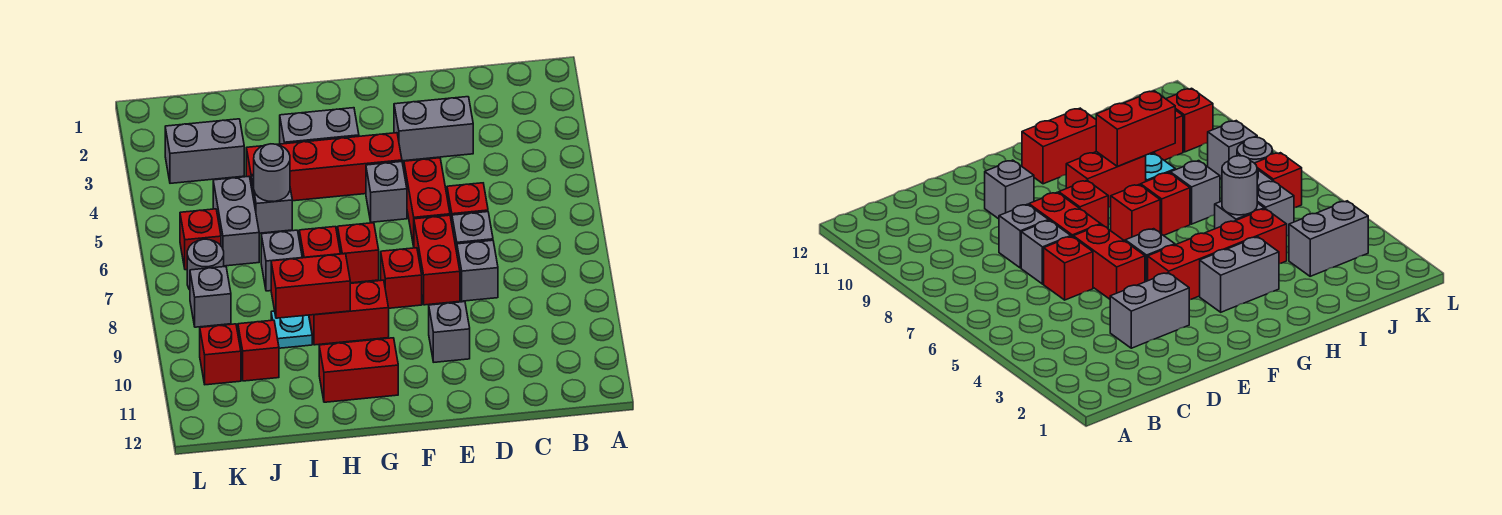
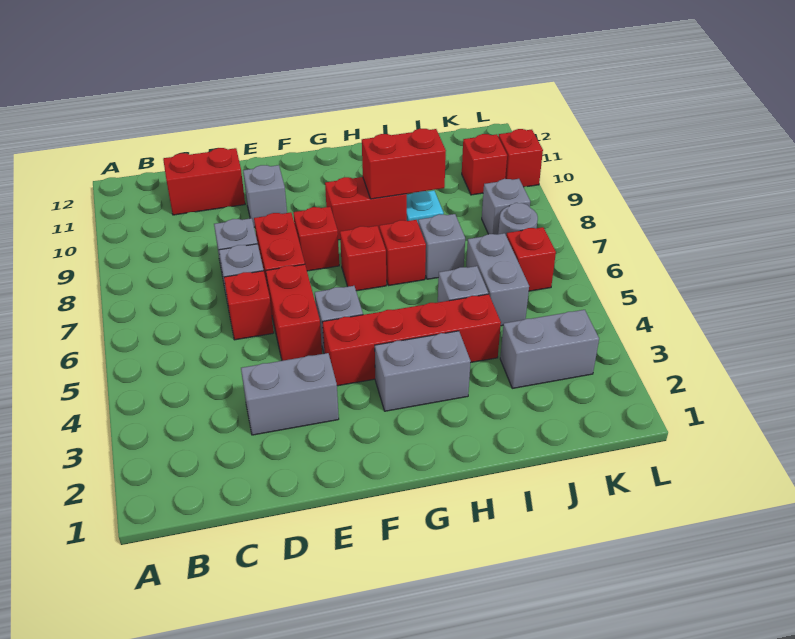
red brick G11:H11 level 1 -> red brick C11:D11 level 1
grey round brick I5 level 2 -> none
red brick J10 level 1 -> red brick L10 level 1

